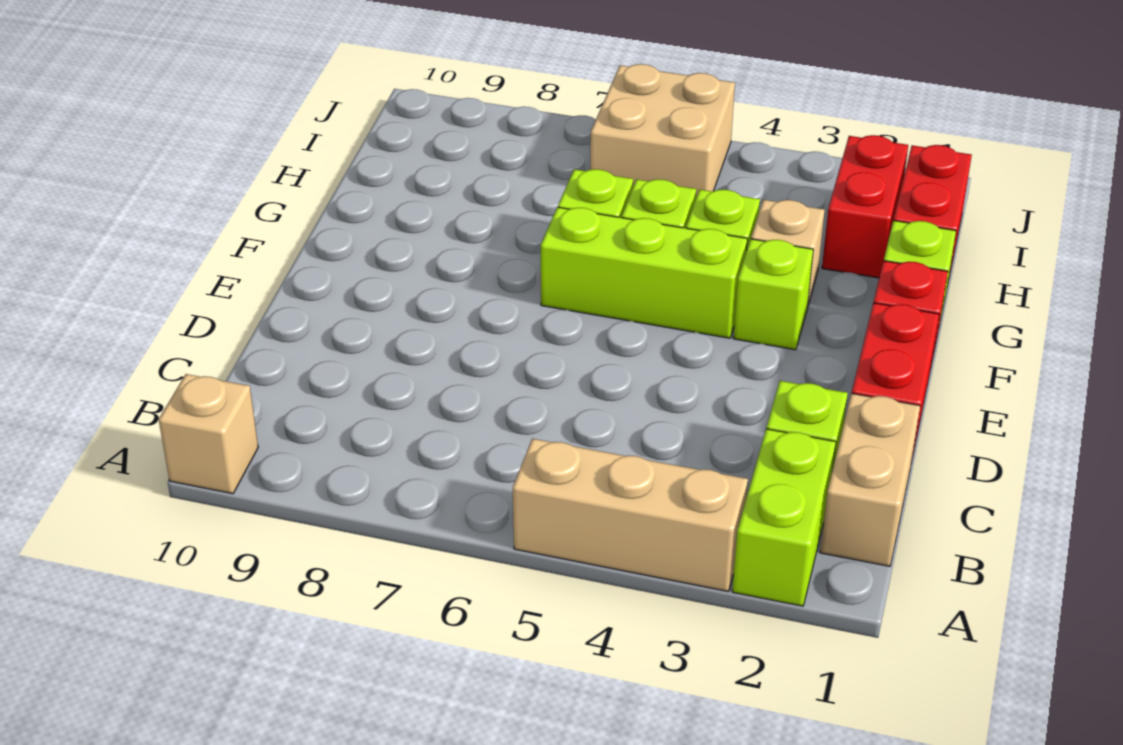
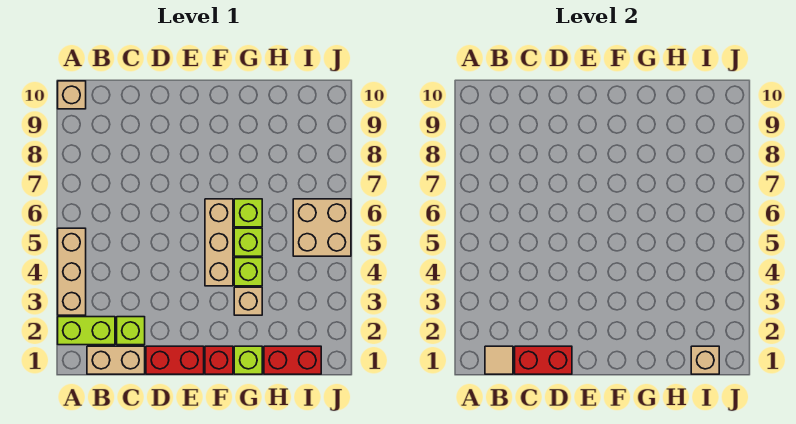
none -> tan tile B1 level 2
lime brick F3 level 1 -> none
lime brick F4:F6 level 1 -> tan brick F4:F6 level 1
red brick H2:I2 level 1 -> red brick C1:D1 level 2
none -> tan brick I1 level 2

